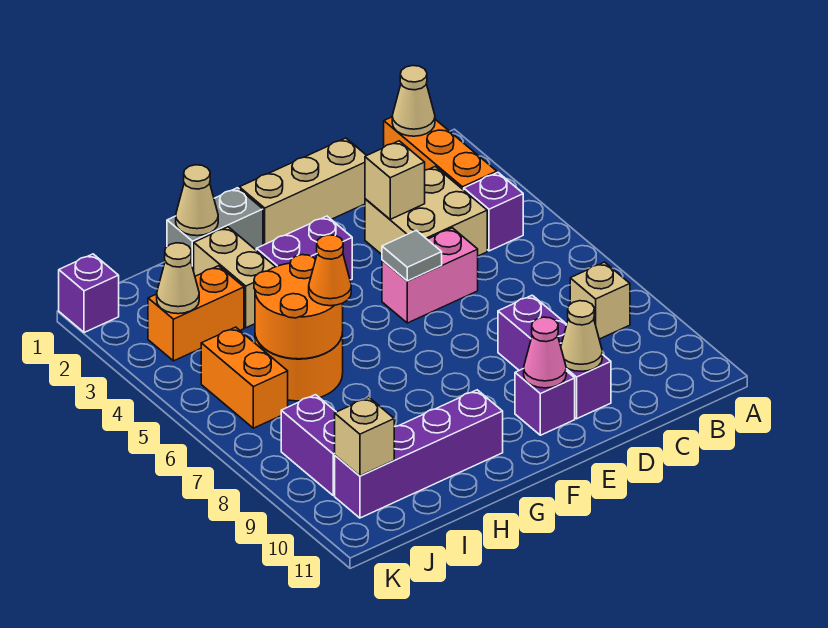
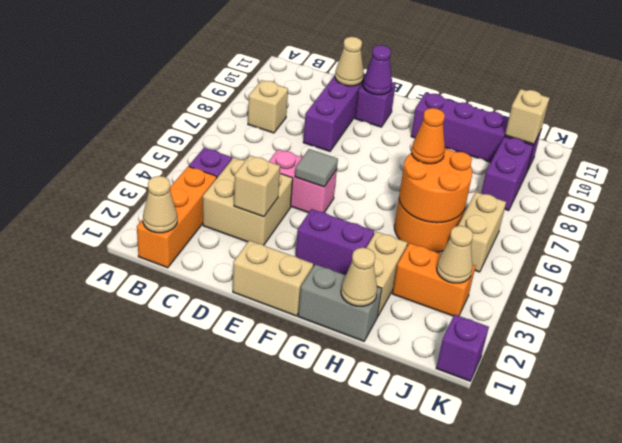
tan brick D1:F1 level 1 -> tan brick E1:F1 level 1
pink cone E10 level 2 -> purple cone E10 level 2
orange brick J5:J6 level 1 -> tan brick J5:J6 level 1

